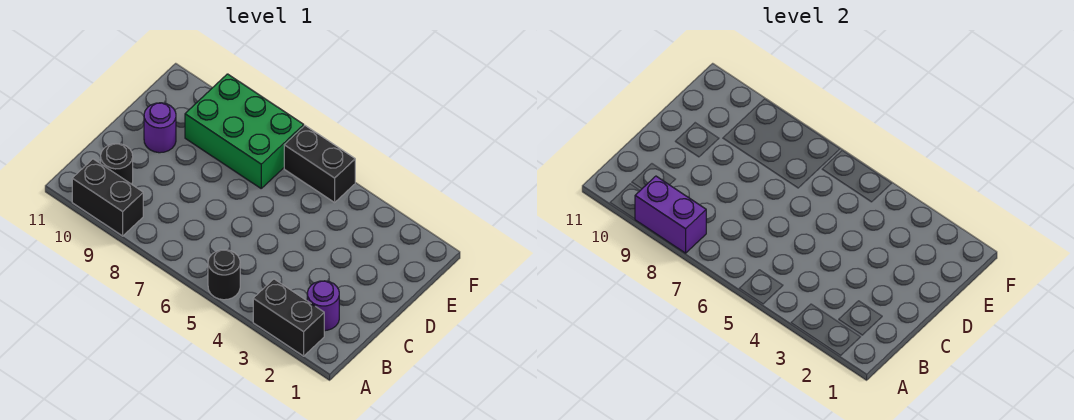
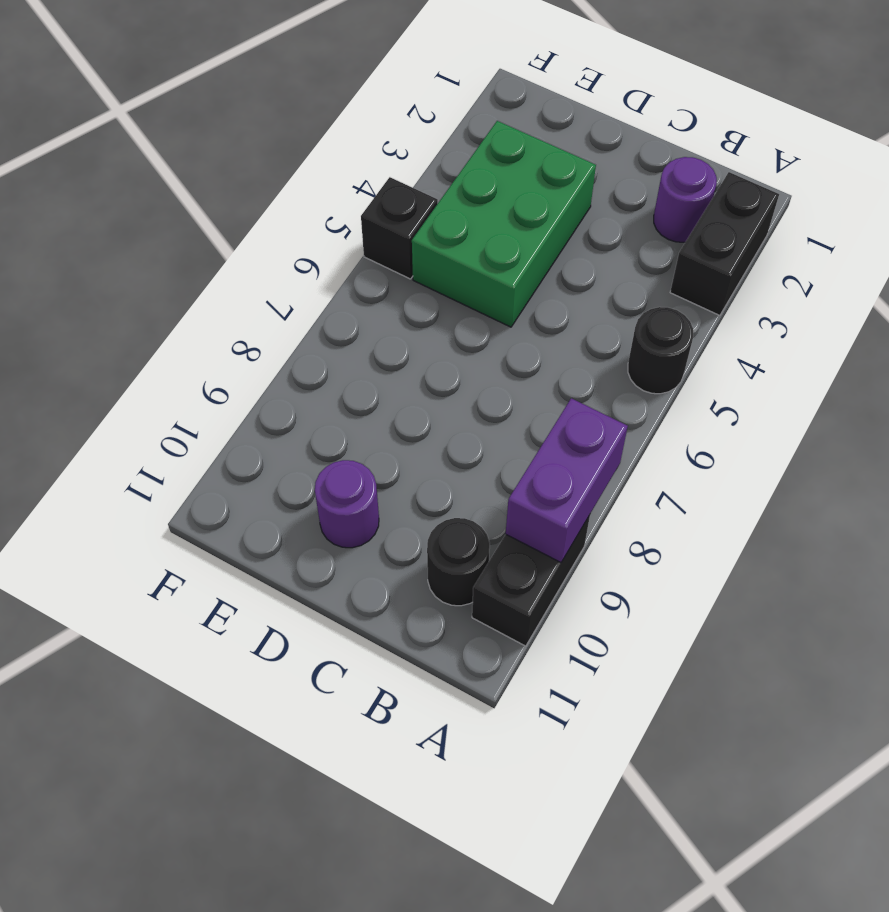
green brick E7:F9 level 1 -> green brick D3:E5 level 1
black brick F5:F6 level 1 -> black brick F5 level 1

